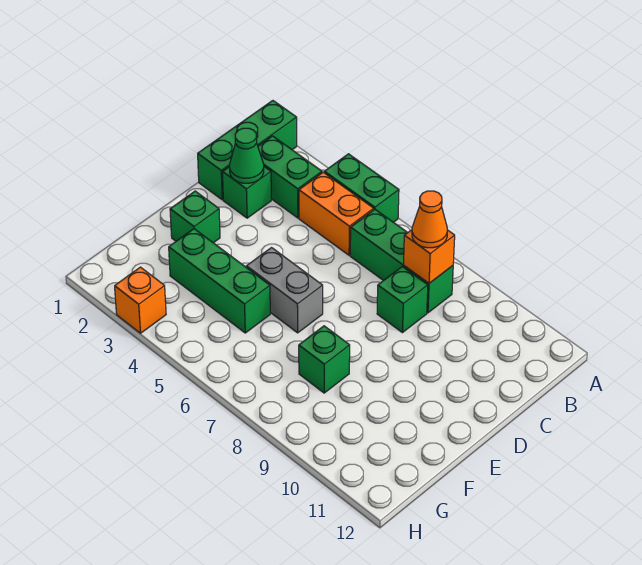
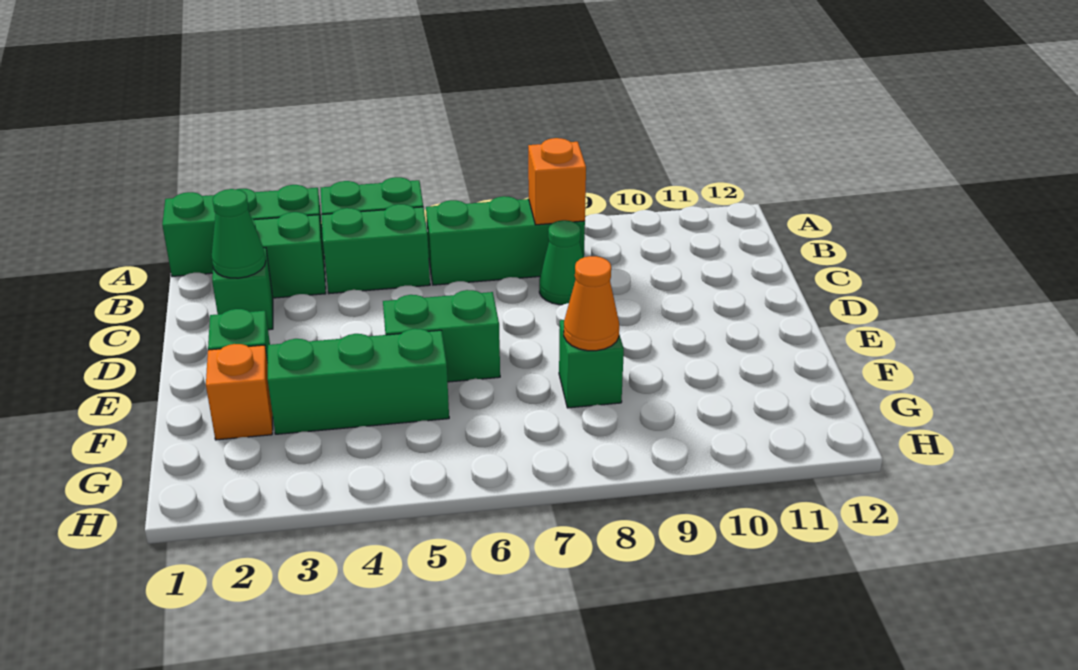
green brick A1:C1 level 1 -> green brick A1:A3 level 1
orange brick B4:B5 level 1 -> green brick B4:B5 level 1
orange cone B8 level 3 -> orange cone F8 level 2
green brick C8 level 1 -> green cone C8 level 1
grey brick E5:E6 level 1 -> green brick E5:E6 level 1
orange brick H3 level 1 -> orange brick F2 level 1

